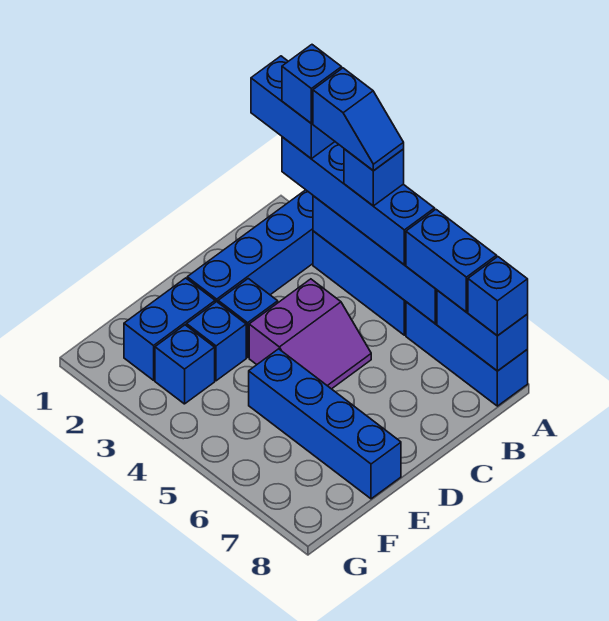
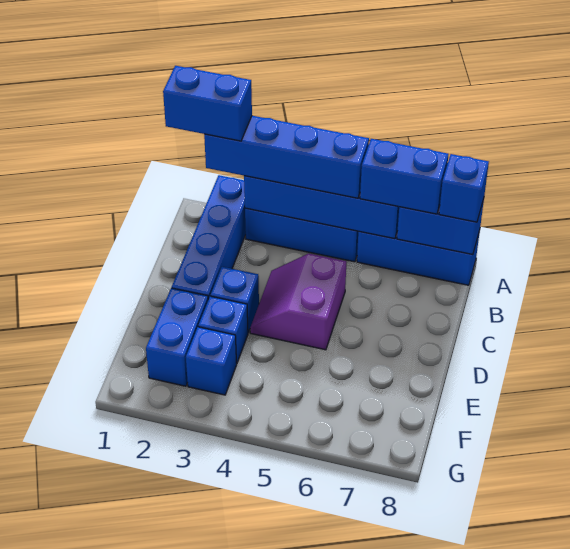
blue brick A2 level 5 -> none
blue slope A3:A4 level 5 top 3 -> none
blue brick A4 level 4 -> none
purple slope C4:D5 level 1 top 4 -> purple slope C4:D5 level 1 top 5
blue brick E5:E8 level 1 -> none

